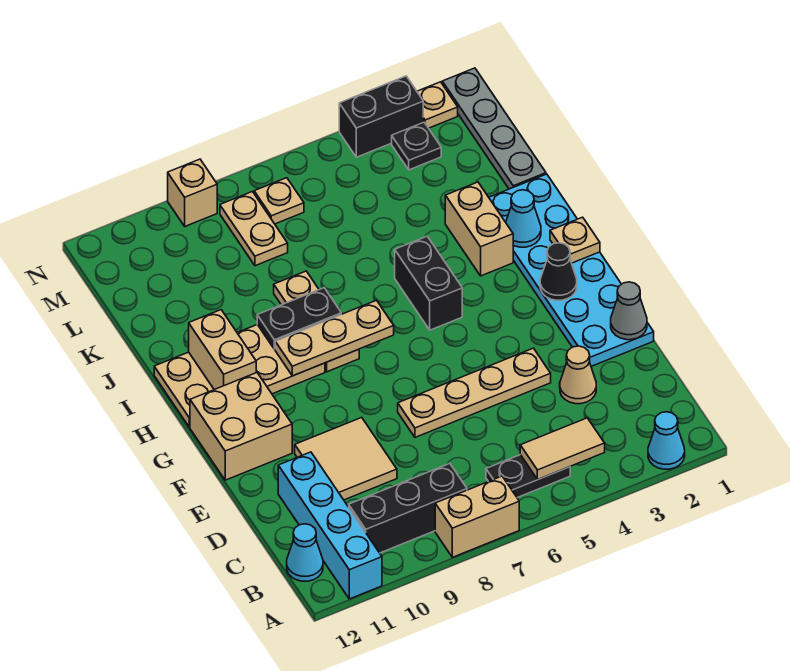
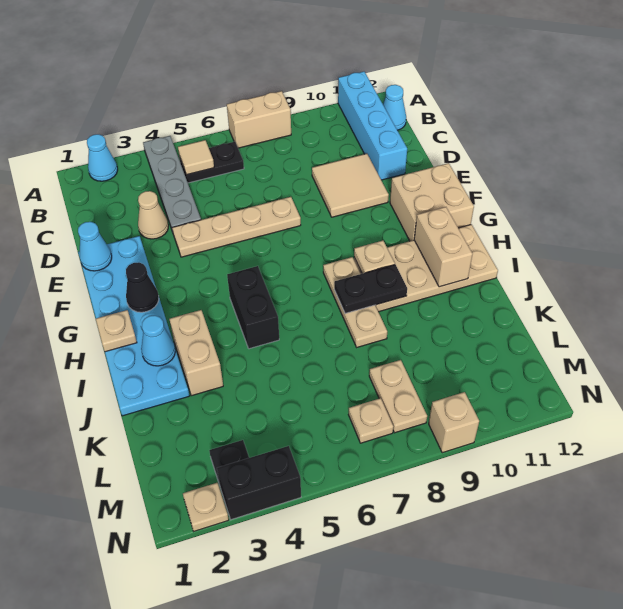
tan tile B4:B5 level 2 -> tan tile B5 level 2
black brick B8:B10 level 1 -> none
grey cone E1 level 2 -> cyan cone E1 level 2
tan plate H7:H9 level 2 -> tan plate H9 level 2
grey plate K1:N1 level 1 -> grey plate A4:D4 level 1

